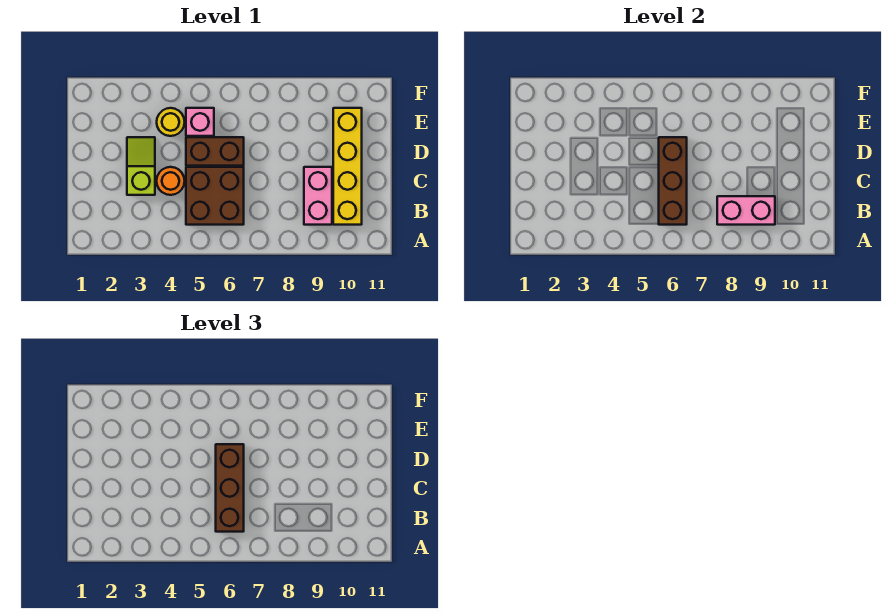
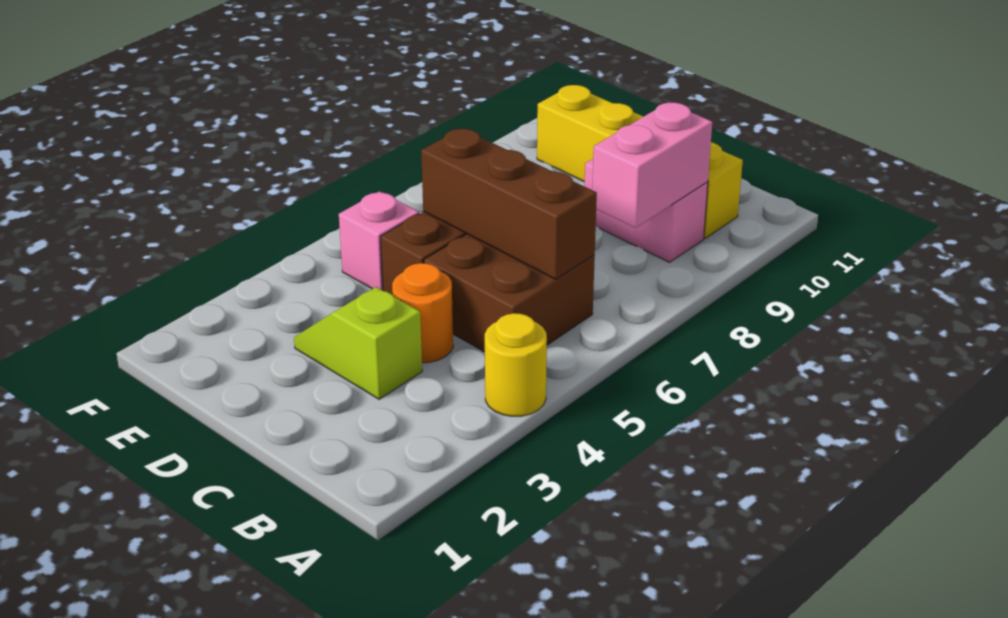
brown brick B6:D6 level 3 -> none
yellow round brick E4 level 1 -> yellow round brick A4 level 1

